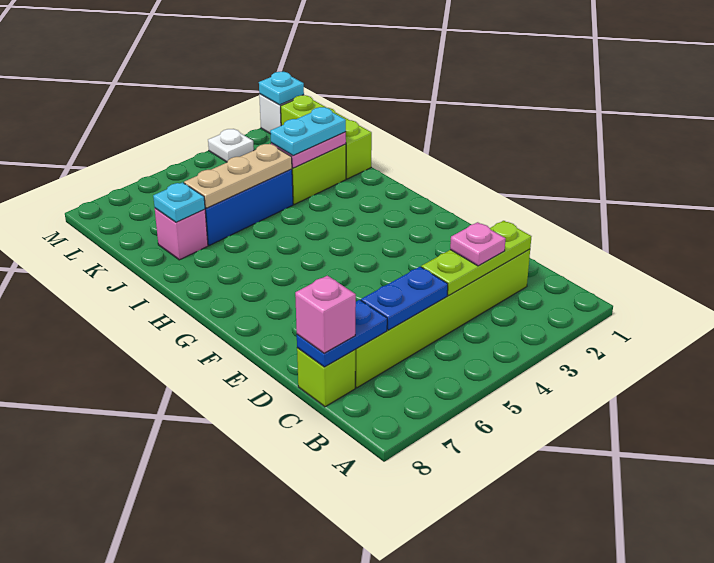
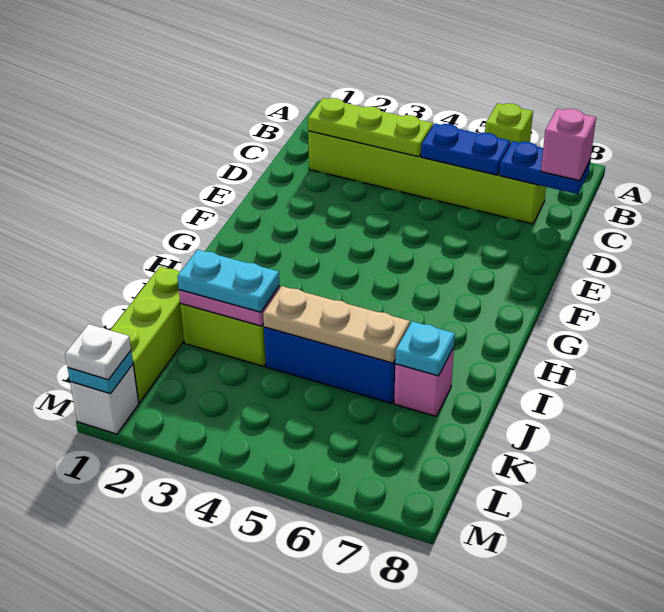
pink plate C3 level 3 -> none
lime brick C8 level 1 -> lime brick A6 level 1
white plate M3 level 1 -> white plate M1 level 3

